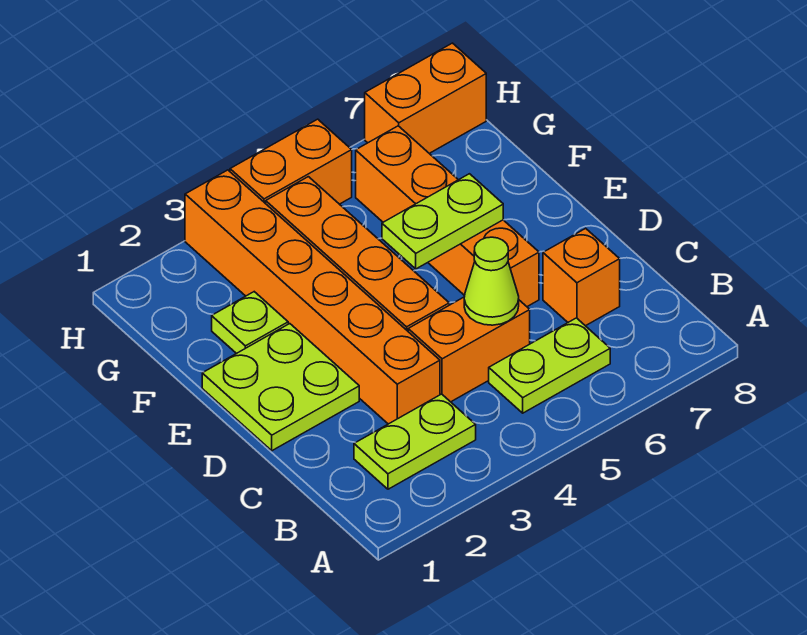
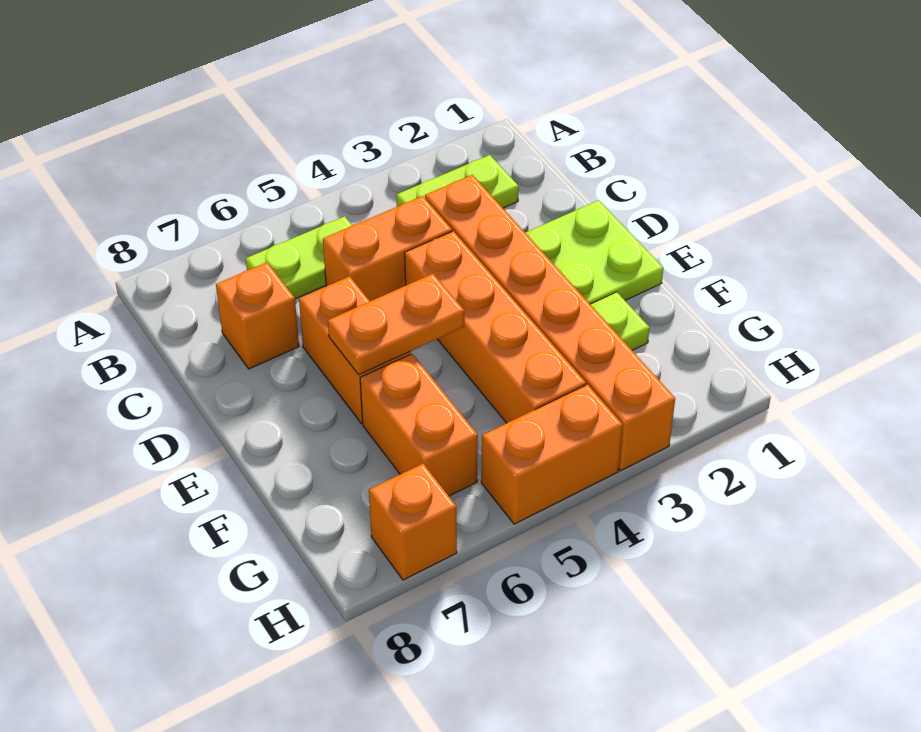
lime cone C5 level 2 -> none
lime plate E5:E6 level 2 -> orange plate E5:E6 level 2
orange brick H7:H8 level 1 -> orange brick H7 level 1

